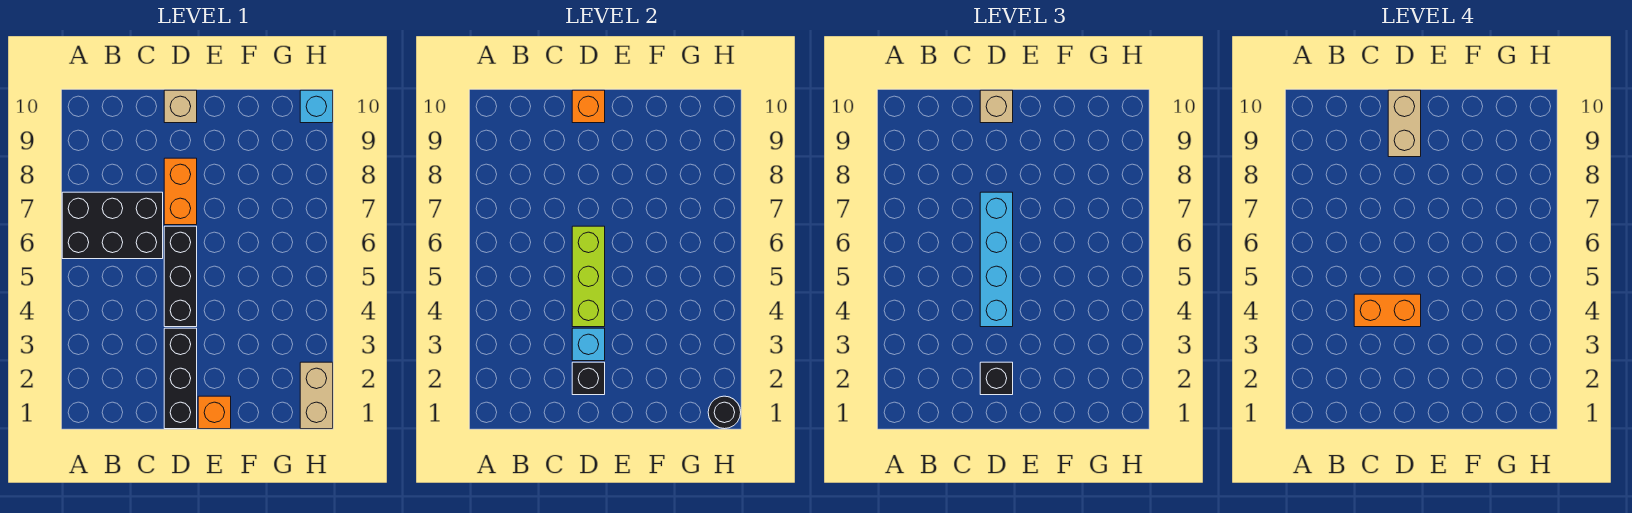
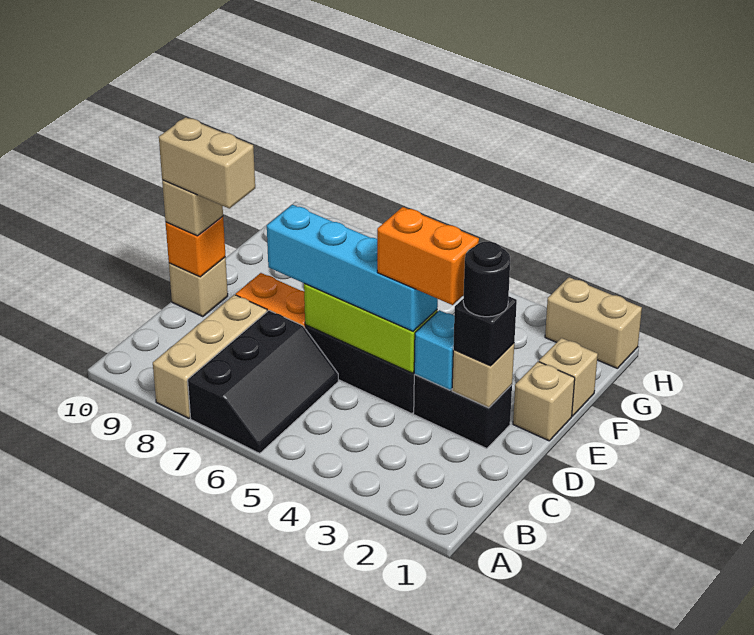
black brick A6:C7 level 1 -> black slope A6:C7 level 1 top 7
none -> tan brick A8:C8 level 1
orange brick C4:D4 level 4 -> orange brick D3:D4 level 4
black brick D1:D3 level 1 -> black brick D2:D3 level 1
black brick D2 level 2 -> tan brick D2 level 2
orange brick E1 level 1 -> tan brick E1 level 1
none -> tan brick F1 level 1
black round brick H1 level 2 -> black round brick D2 level 4
cyan brick H10 level 1 -> none

